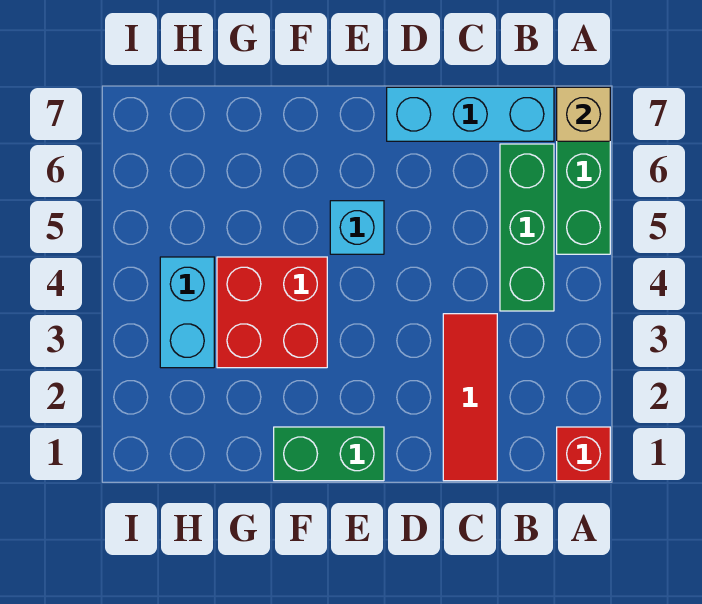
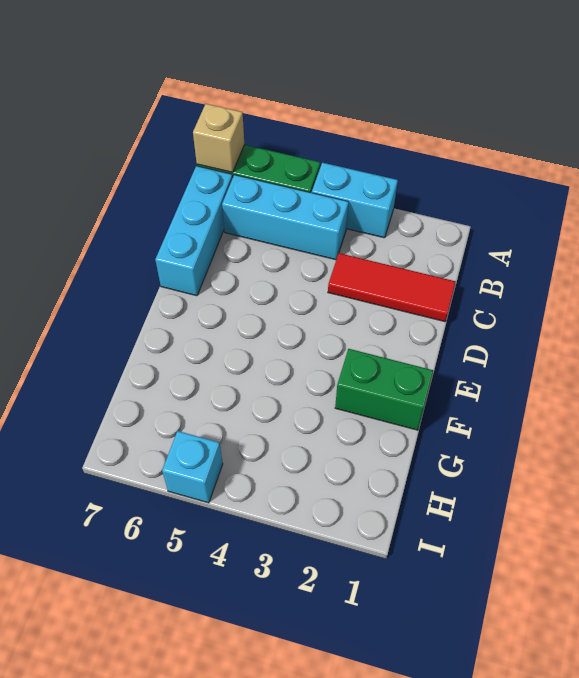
red brick A1 level 1 -> none
green brick B4:B6 level 1 -> cyan brick B4:B6 level 1
green brick E1:F1 level 1 -> green brick F1:F2 level 1
cyan brick E5 level 1 -> cyan brick I5 level 1
red brick F3:G4 level 1 -> none
cyan brick H3:H4 level 1 -> cyan brick A3:A4 level 1

